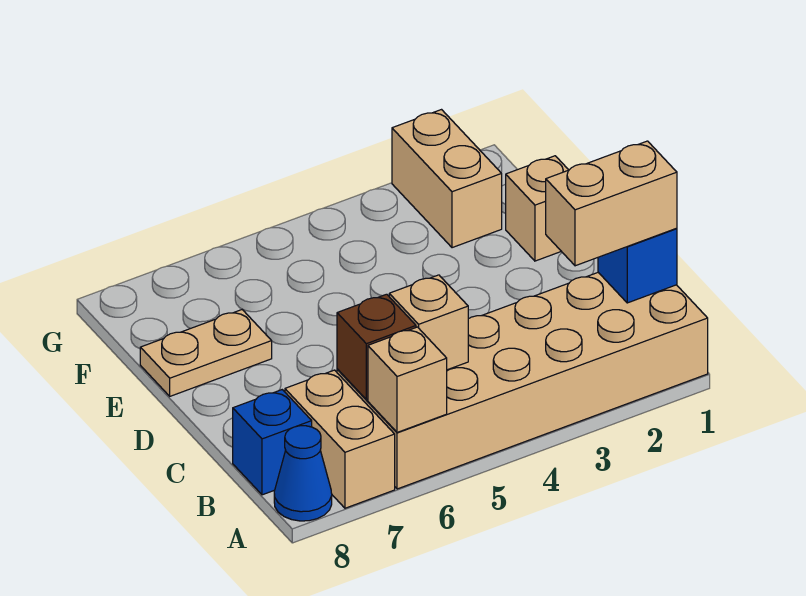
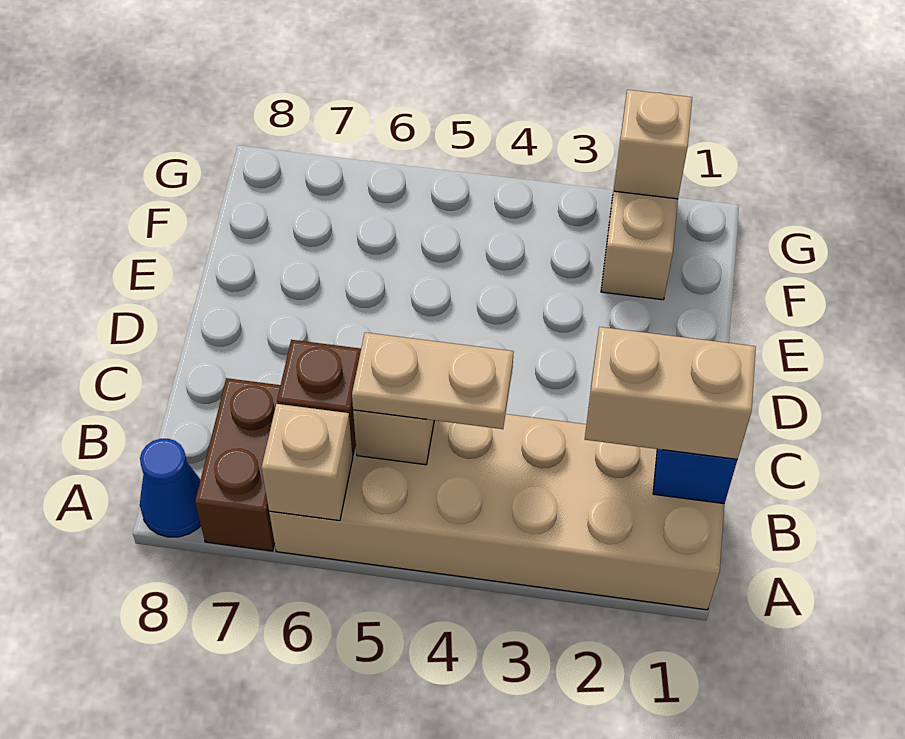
tan brick A7:B7 level 1 -> brown brick A7:B7 level 1
blue brick B8 level 1 -> none
tan brick E1 level 1 -> tan brick G2 level 2
tan plate E7:E8 level 1 -> tan plate B4:B5 level 3

